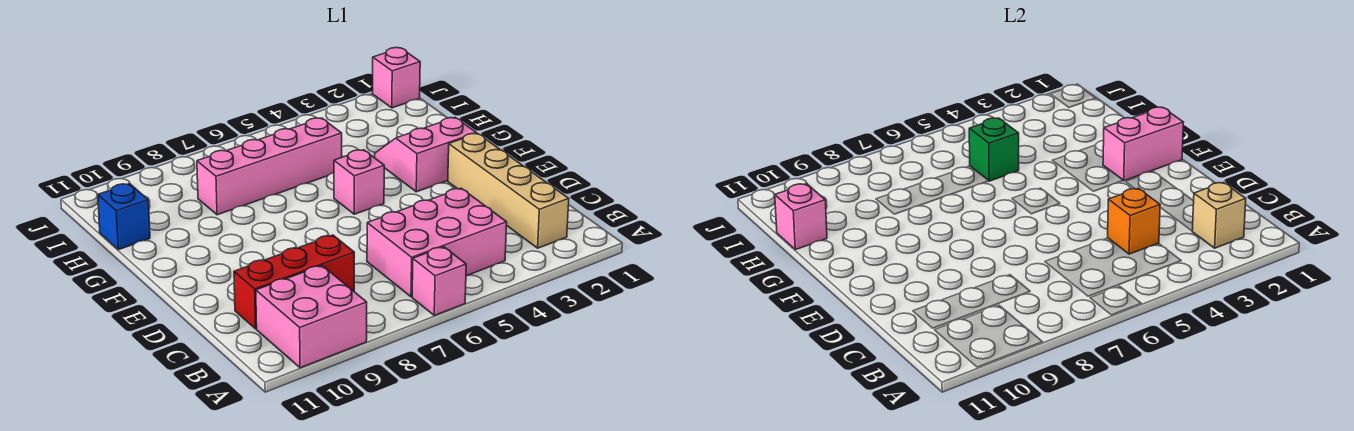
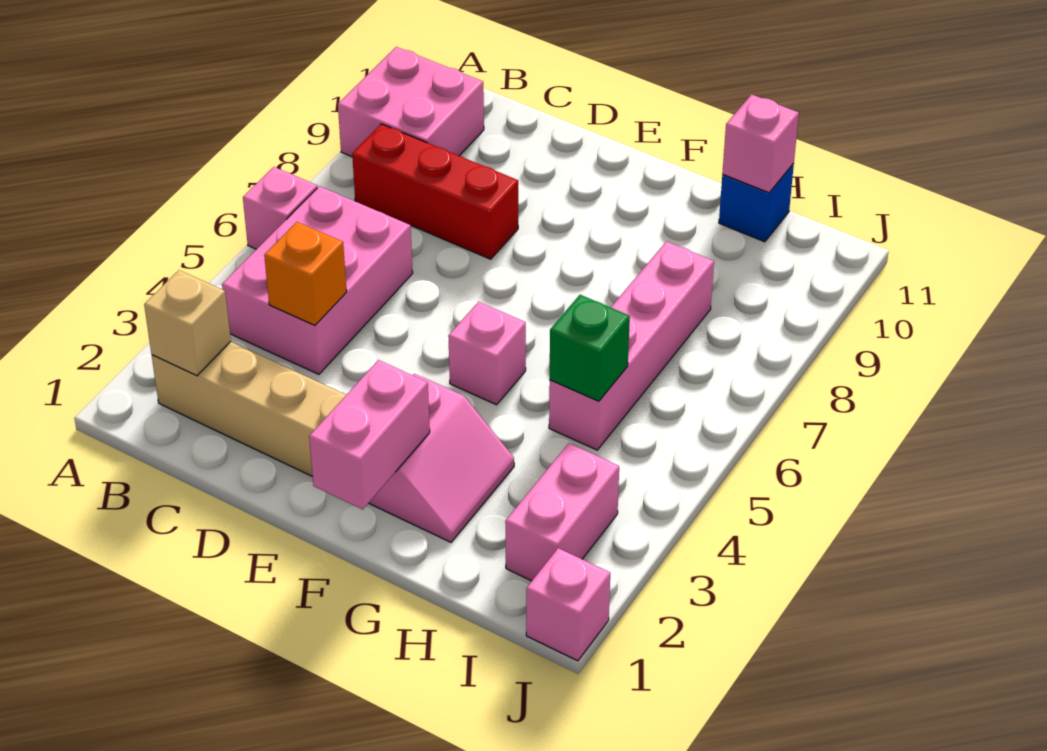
red brick C8:C10 level 1 -> red brick B8:D8 level 1
none -> pink brick I2:I3 level 1

